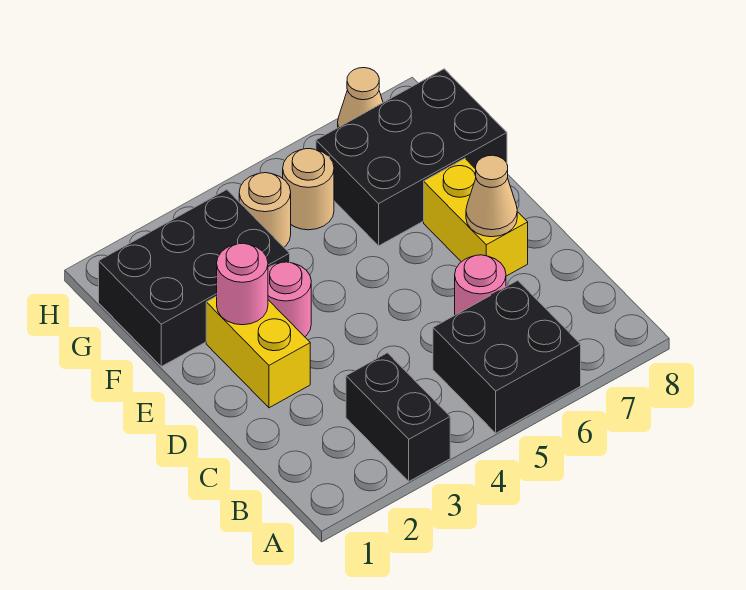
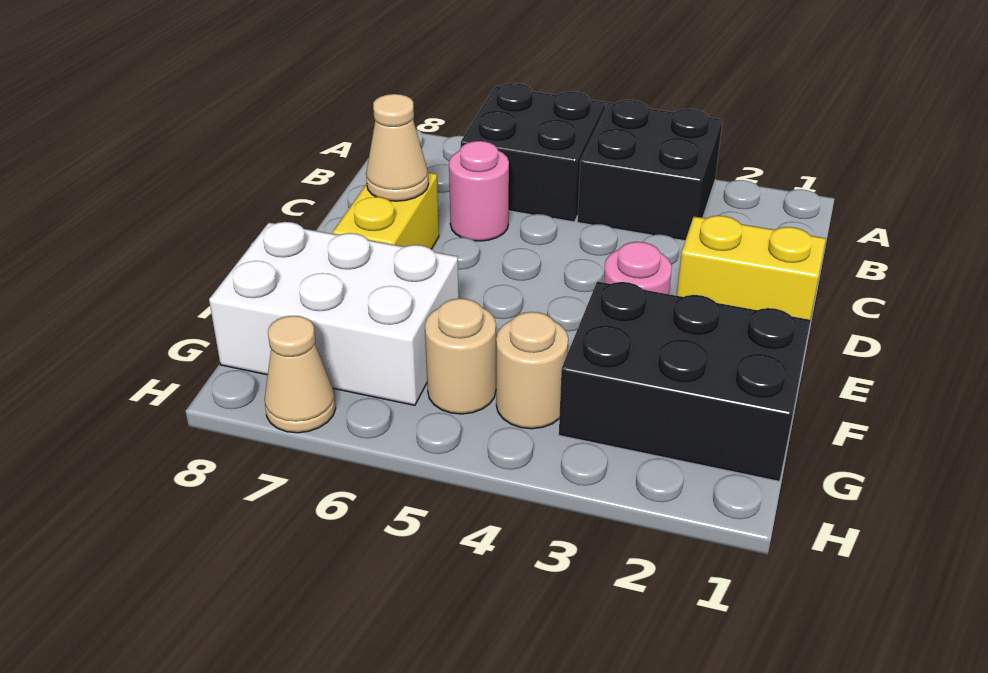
black brick A3:B3 level 1 -> black brick A3:B4 level 1
yellow brick D2:E2 level 1 -> yellow brick D1:D2 level 1
pink round brick E2 level 2 -> none
black brick F6:G8 level 1 -> white brick F6:G8 level 1

